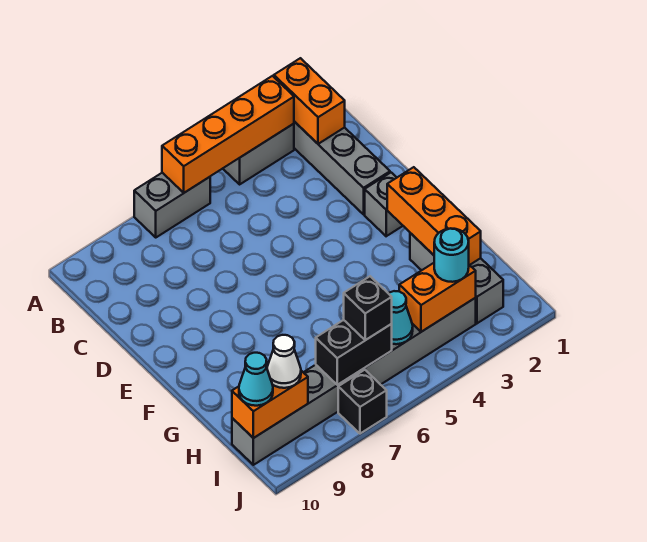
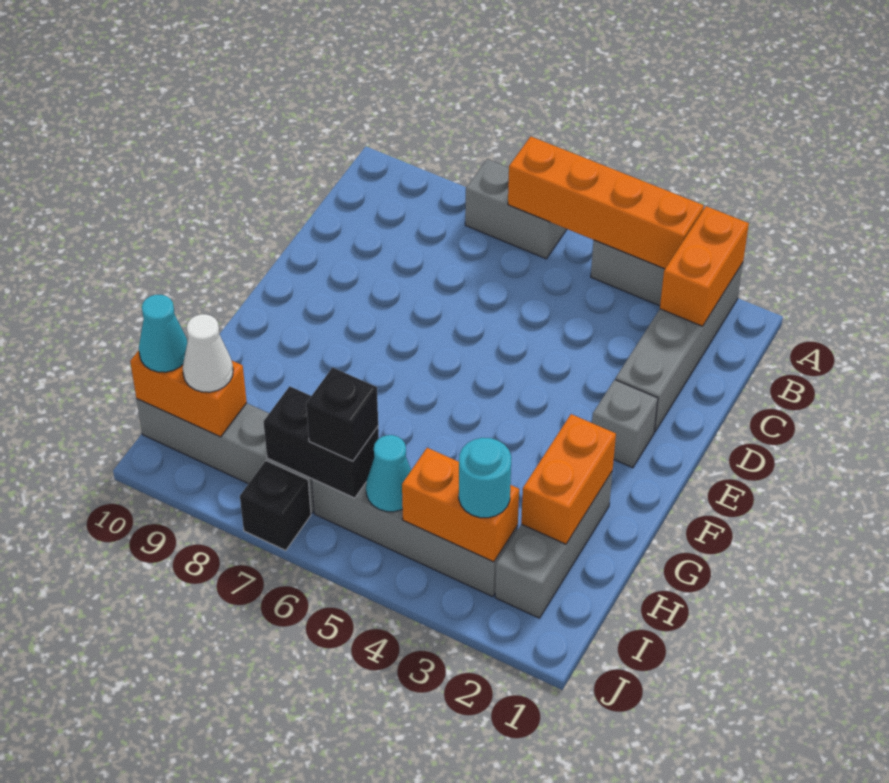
orange brick F2:H2 level 2 -> orange brick G2:H2 level 2

